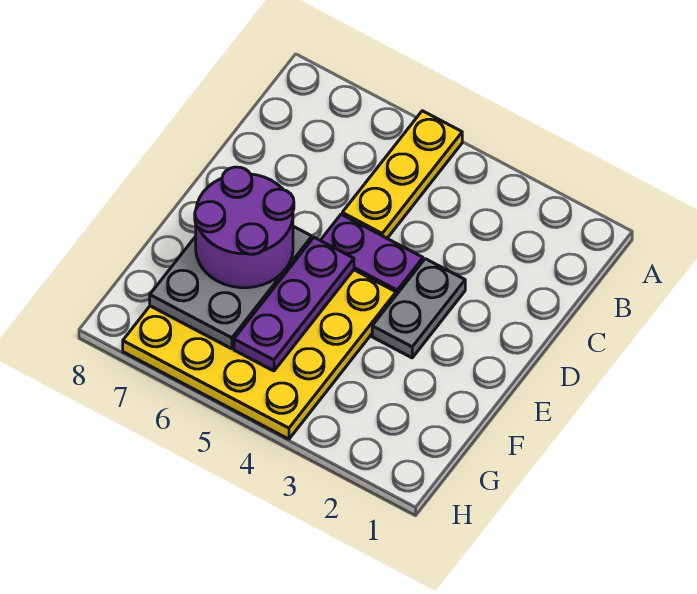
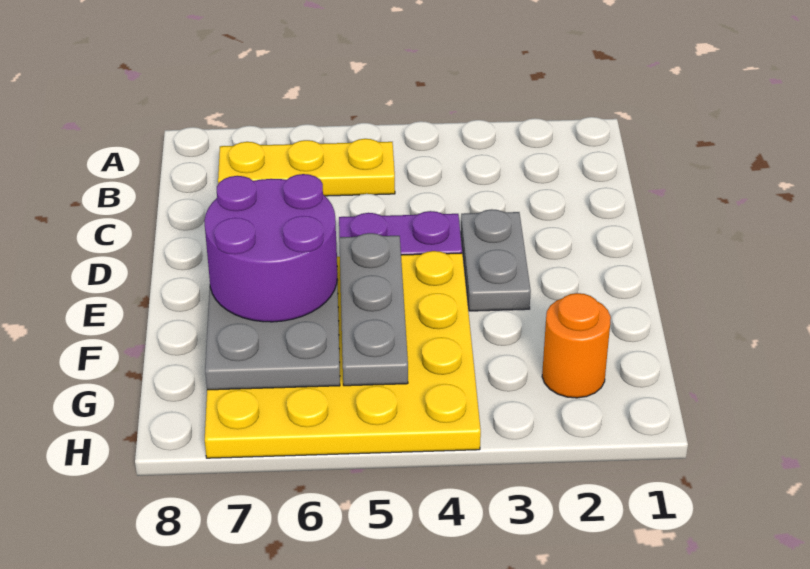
yellow plate A5:C5 level 1 -> yellow plate B5:B7 level 1
purple plate E5:G5 level 2 -> grey plate E5:G5 level 2
none -> orange round brick G2 level 1

